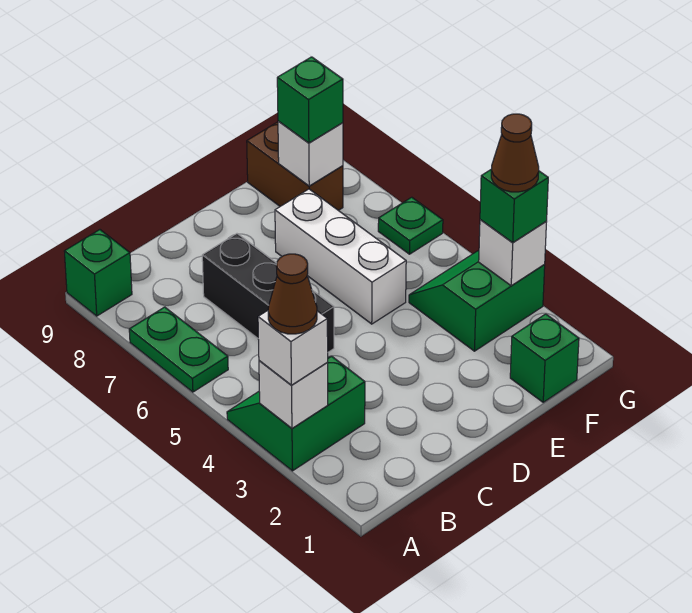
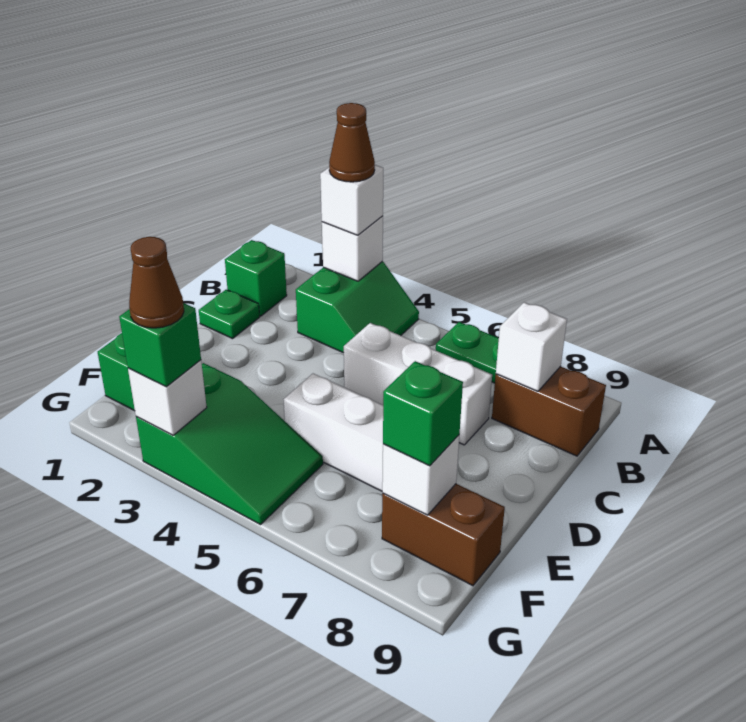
green brick A9 level 1 -> green brick B1 level 1
none -> brown brick B8:B9 level 1
none -> white brick B8 level 2
black brick C5:C7 level 1 -> white brick C5:C7 level 1
green slope F3:G4 level 1 top 3 -> green slope F3:G5 level 1 top 3
green plate G6 level 1 -> green plate C1 level 1

